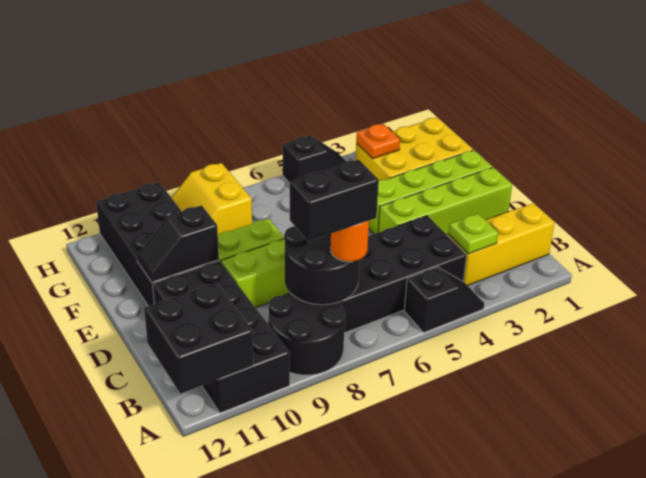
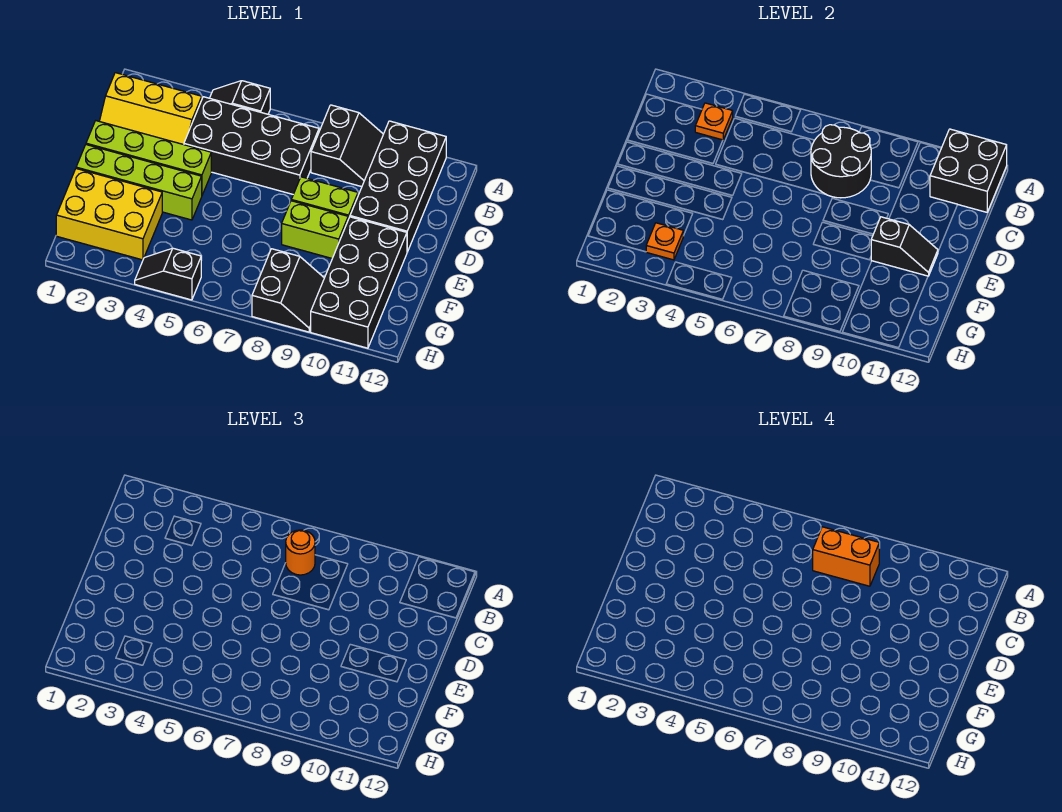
black round brick A8:B9 level 1 -> black slope A8:B9 level 1 top 8
lime plate B3 level 2 -> orange plate B3 level 2
black brick B7:B8 level 4 -> orange brick B7:B8 level 4
yellow slope G8:H9 level 1 top 8 -> black slope G8:H9 level 1 top 8

